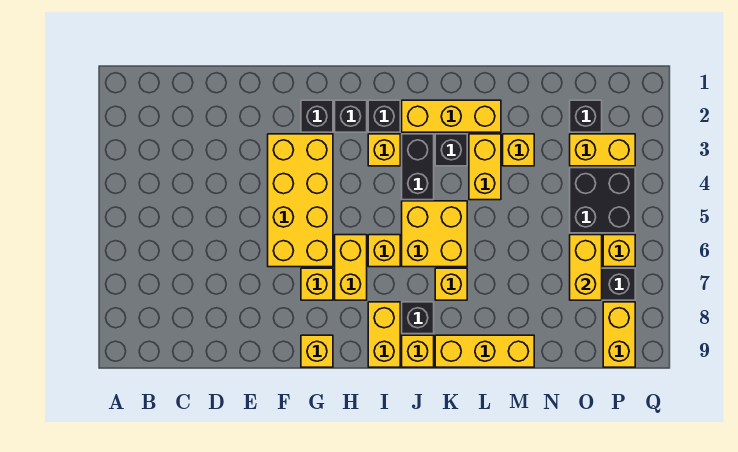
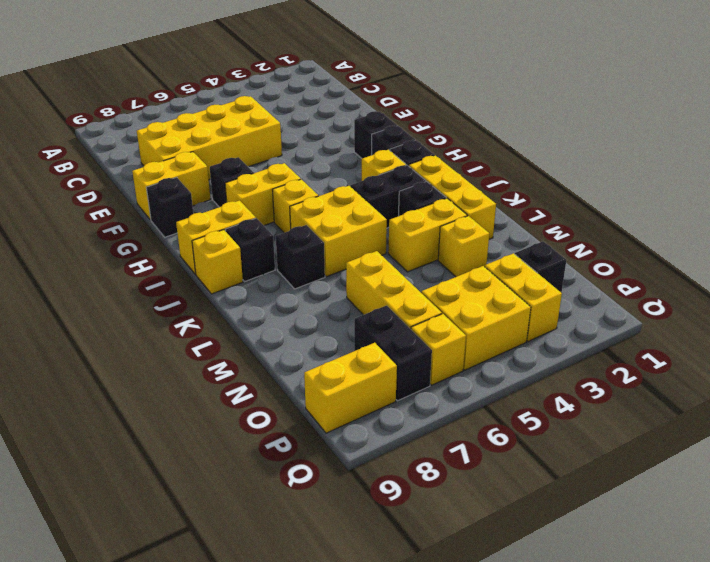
yellow brick F3:G6 level 1 -> yellow brick D5:E8 level 1
yellow brick G7 level 1 -> black brick G7 level 1
yellow brick G9 level 1 -> black brick G9 level 1
yellow brick K7 level 1 -> black brick K7 level 1
yellow brick K9:M9 level 1 -> yellow brick M6:O6 level 1
black brick O4:P5 level 1 -> yellow brick O4:P5 level 1
yellow brick O6:O7 level 2 -> yellow brick F8:F9 level 1

